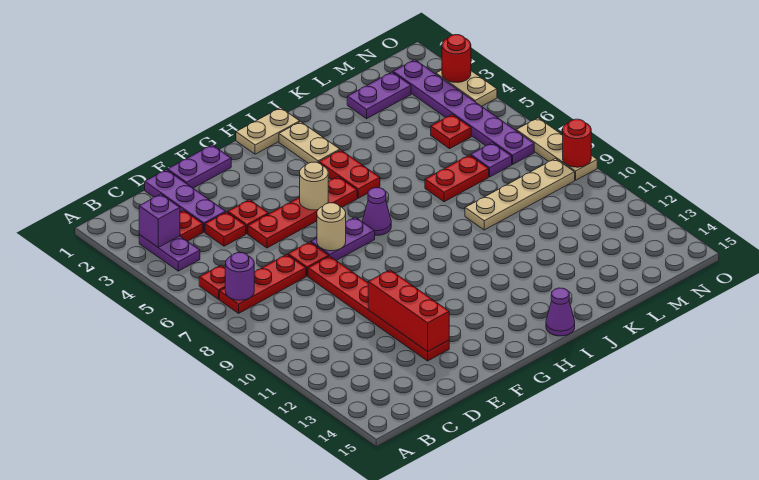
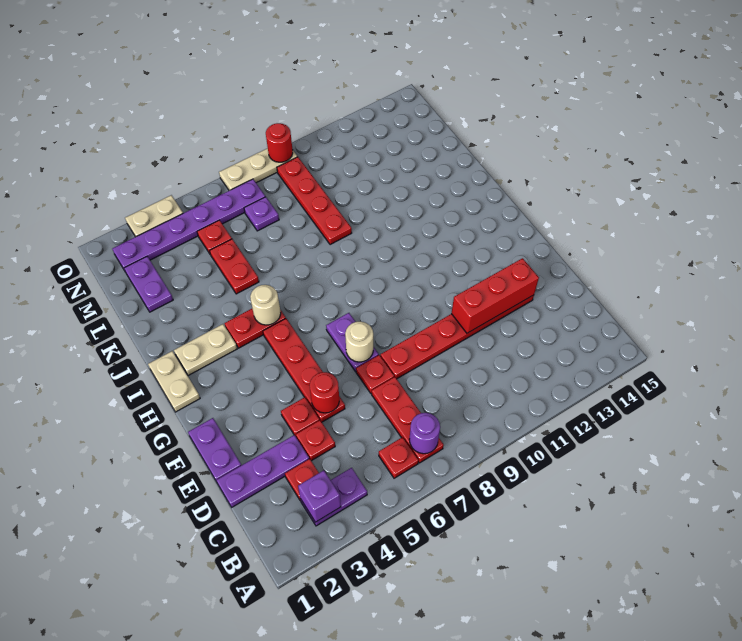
tan round brick G5 level 2 -> tan round brick I5 level 2
purple cone H7 level 1 -> none
purple cone I15 level 1 -> none
red plate K7:L7 level 1 -> red plate K5:L5 level 1
tan plate K9:N9 level 1 -> red plate K9:N9 level 1
red round brick O3 level 2 -> red round brick E5 level 2

